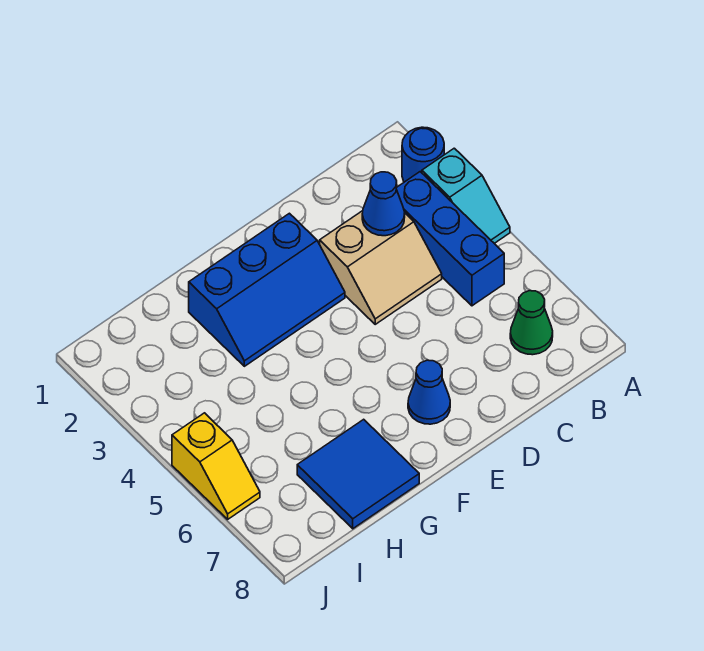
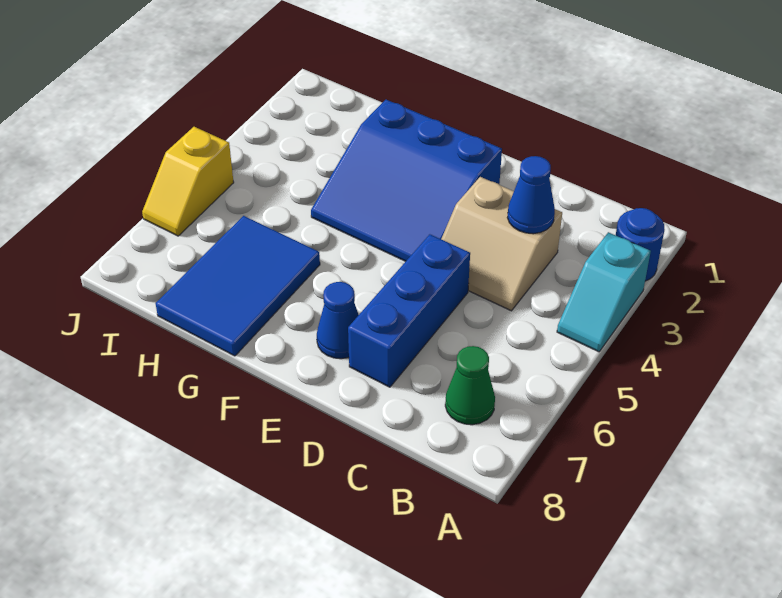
blue brick B3:B5 level 1 -> blue brick D5:D7 level 1
blue slope E2:G3 level 1 top 2 -> blue slope E2:G4 level 1 top 2
blue tile G7:H8 level 1 -> blue tile G6:H8 level 1

